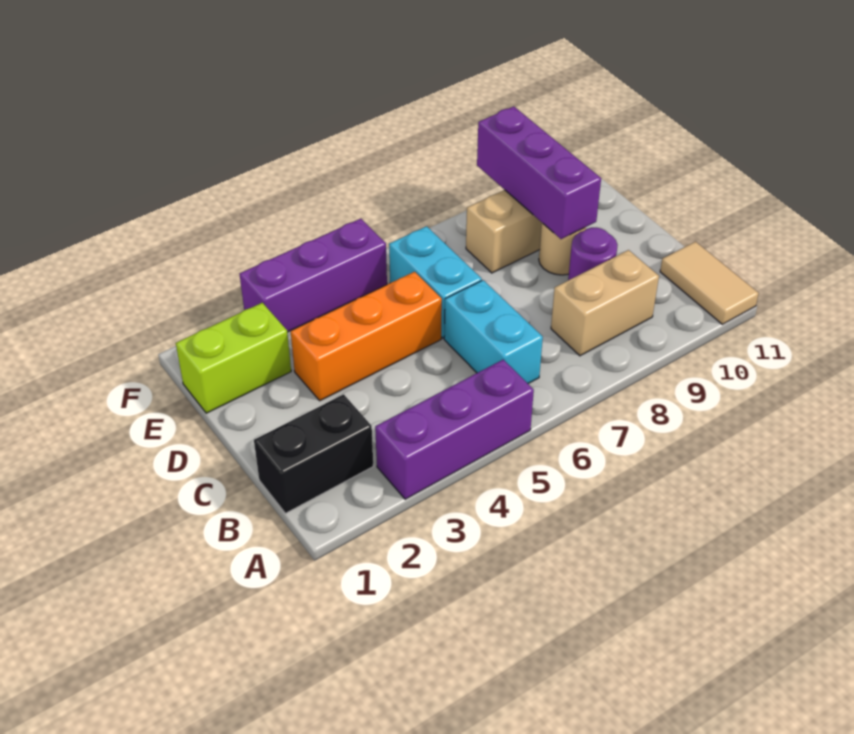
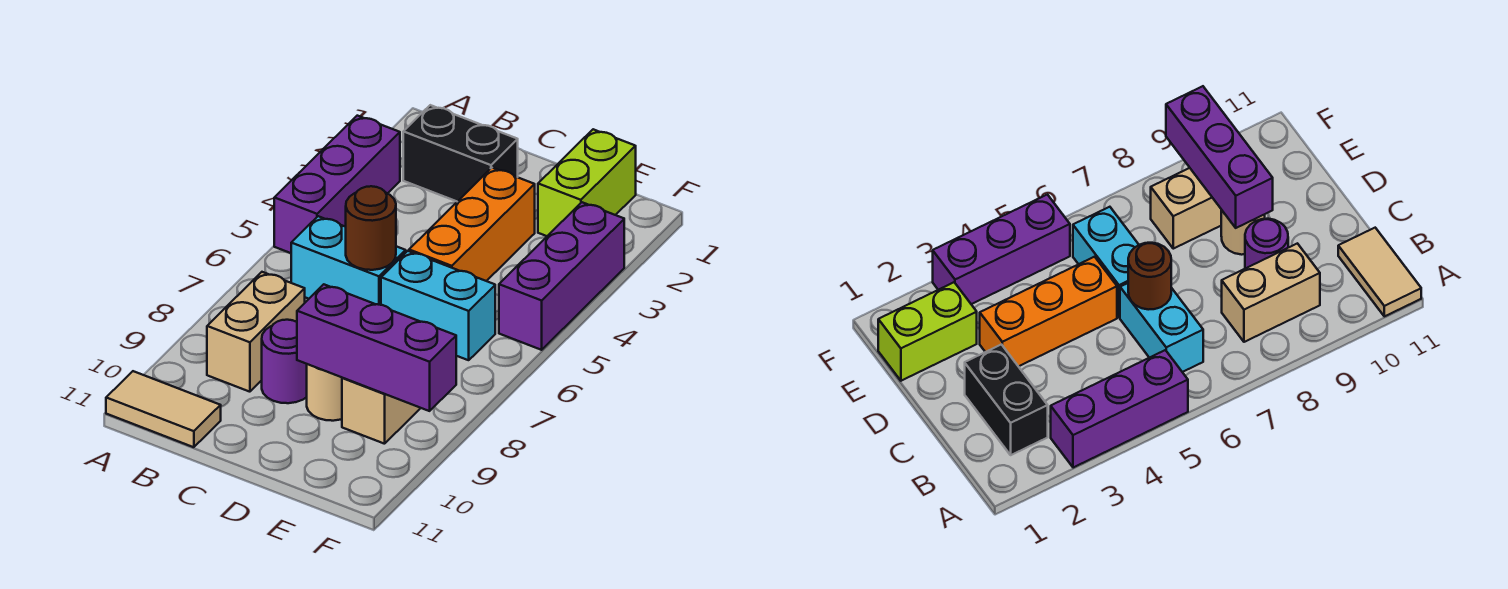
black brick B1:B2 level 1 -> black brick B2:C2 level 1
none -> brown round brick C6 level 2

